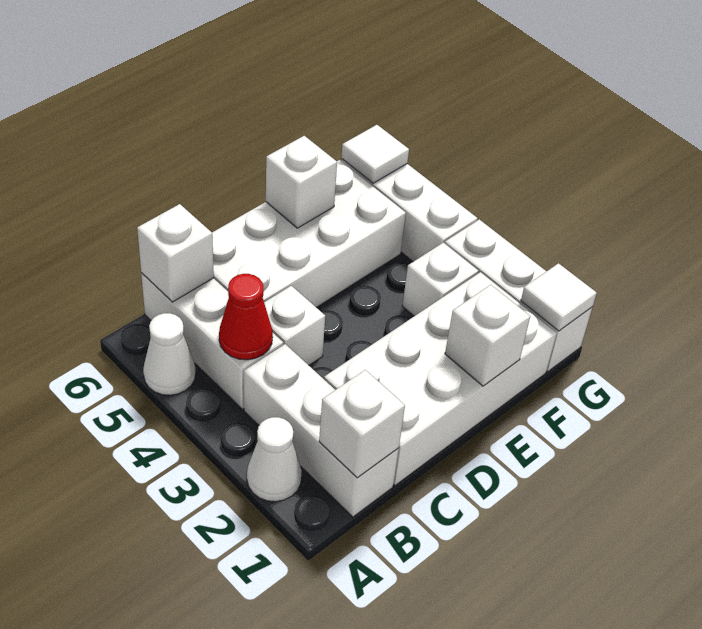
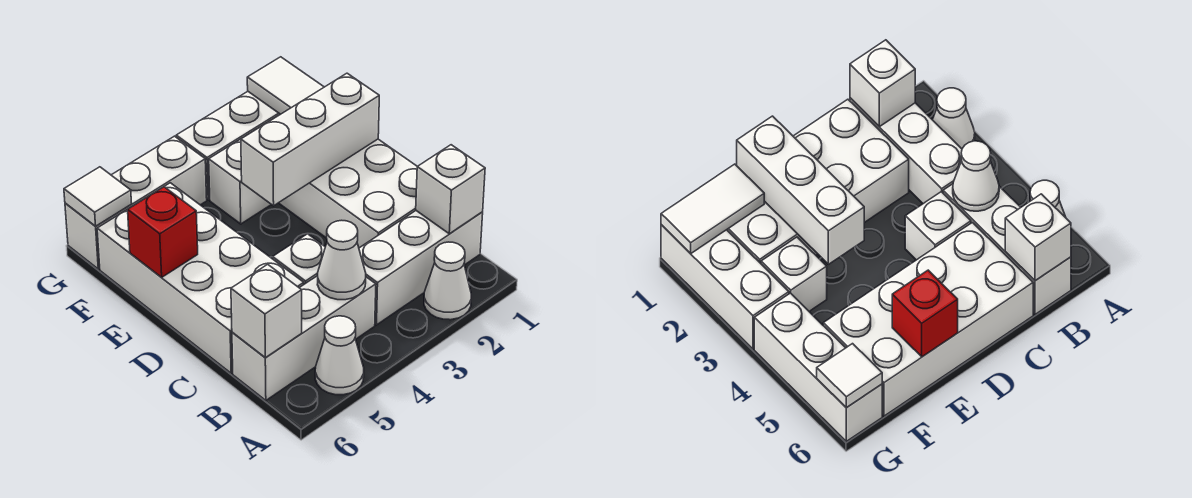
red cone B4 level 2 -> white cone B4 level 2
white brick E1 level 2 -> white brick E1:E3 level 2
white brick E6 level 2 -> red brick E6 level 2
white tile G1 level 2 -> white tile F1:G1 level 2

